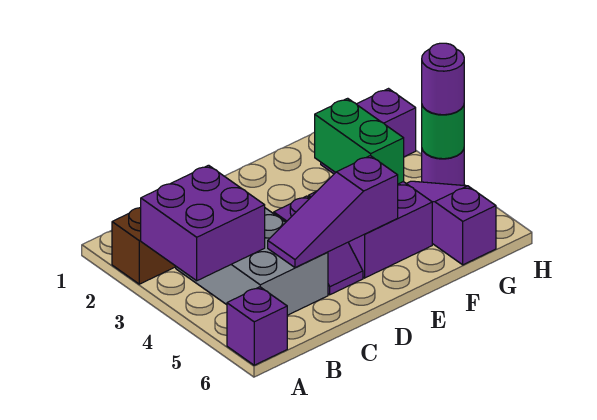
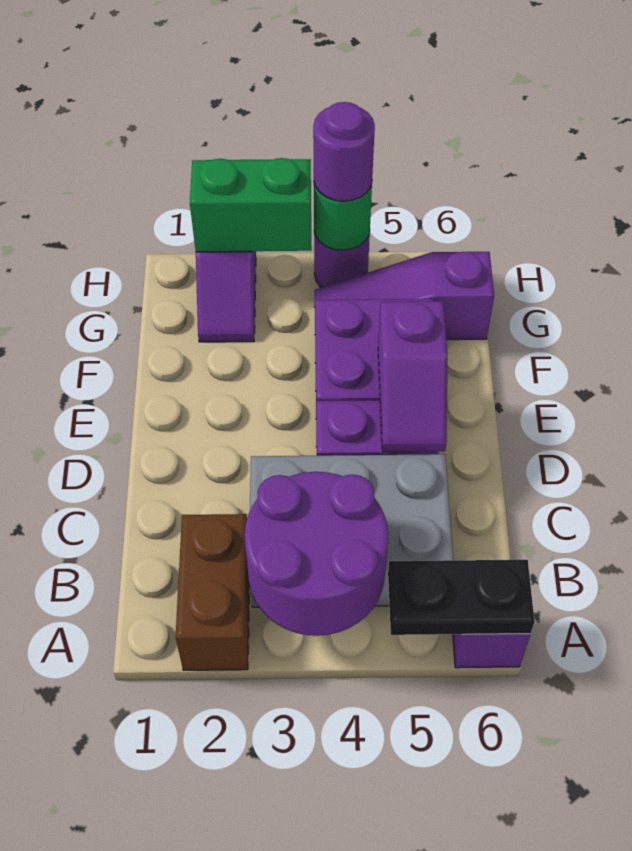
purple brick A3:B4 level 2 -> purple round brick A3:B4 level 2
none -> black plate A5:A6 level 2
purple slope C5:E5 level 2 top E -> purple slope D5:E5 level 2 top E
green brick F3:F4 level 2 -> green brick H2:H3 level 2

